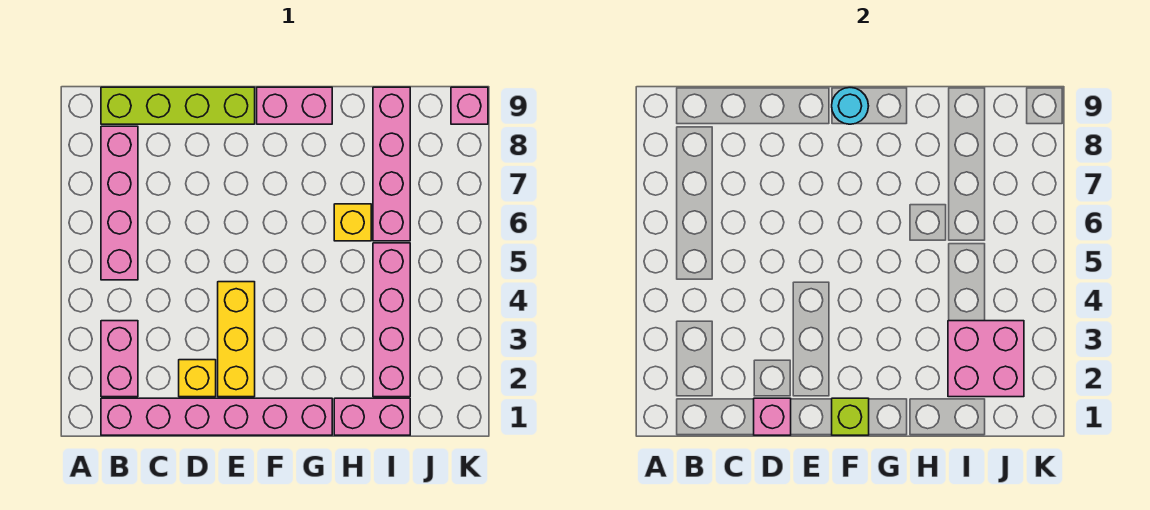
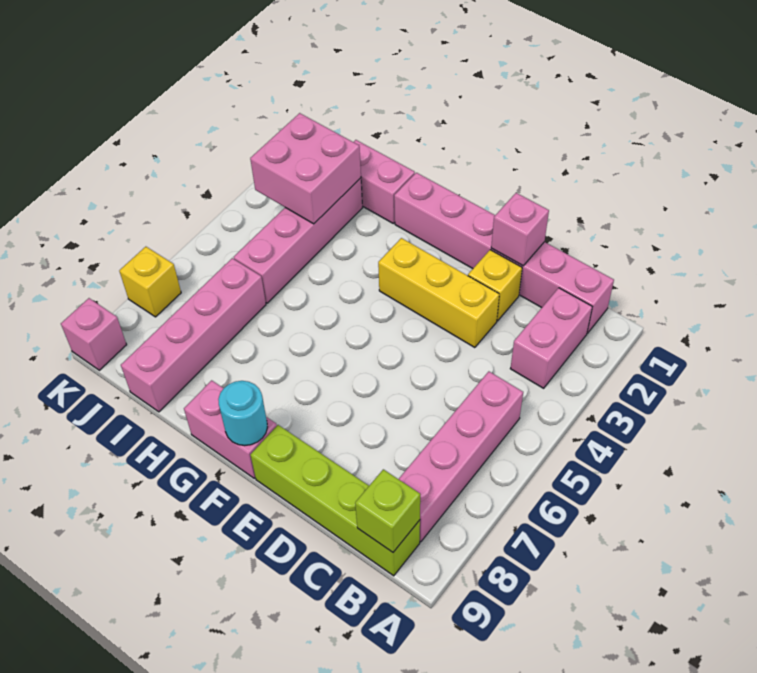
yellow brick E2:E4 level 1 -> yellow brick D3:F3 level 1
lime brick F1 level 2 -> lime brick B9 level 2
yellow brick H6 level 1 -> yellow brick K7 level 1

